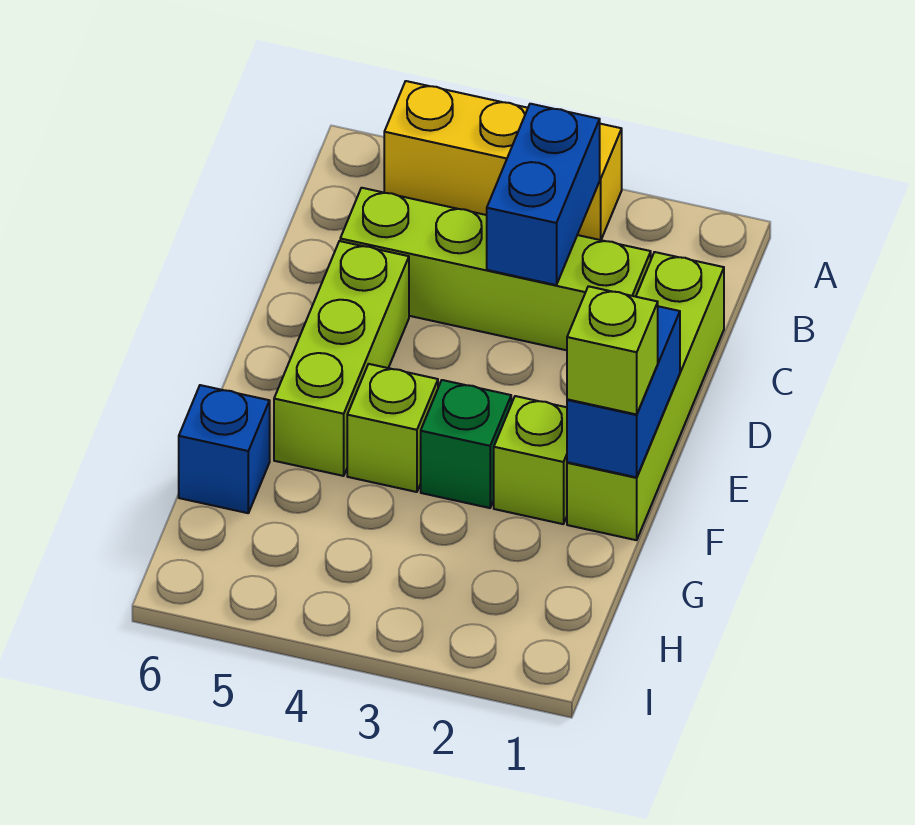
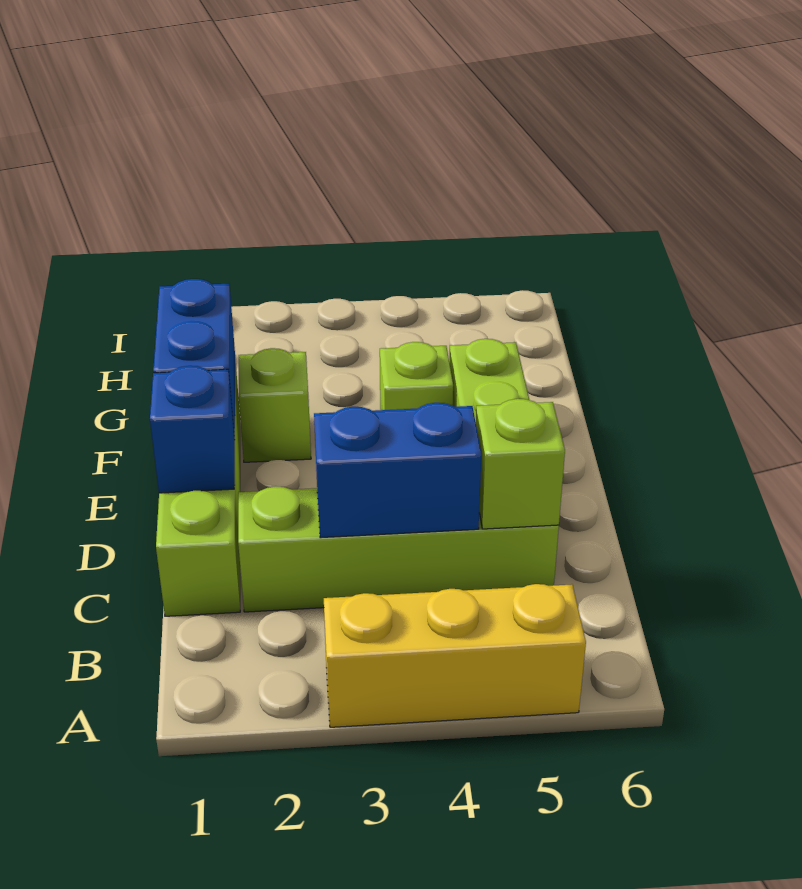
blue brick B3:C3 level 2 -> blue brick C3:C4 level 2
lime brick F1 level 3 -> lime brick C5 level 2
green brick F3 level 1 -> none
blue brick G6 level 1 -> blue brick D1 level 2

